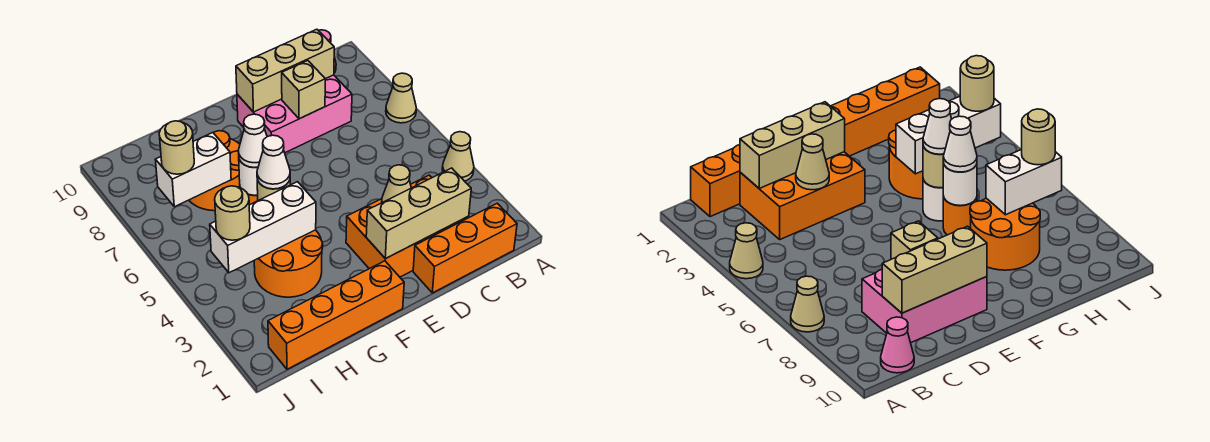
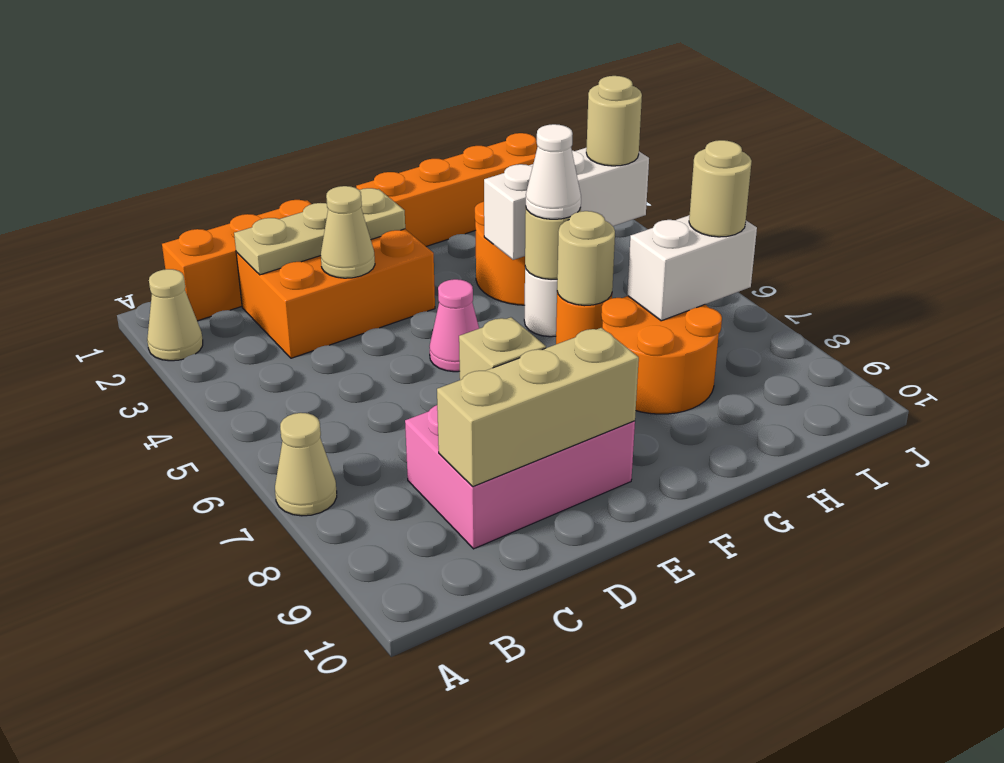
tan cone A4 level 1 -> tan cone A2 level 1
pink cone B10 level 1 -> pink cone E5 level 1
tan brick C2:E2 level 2 -> tan plate C2:E2 level 2
white round brick G6 level 2 -> tan round brick G6 level 2
white cone G6 level 3 -> none

